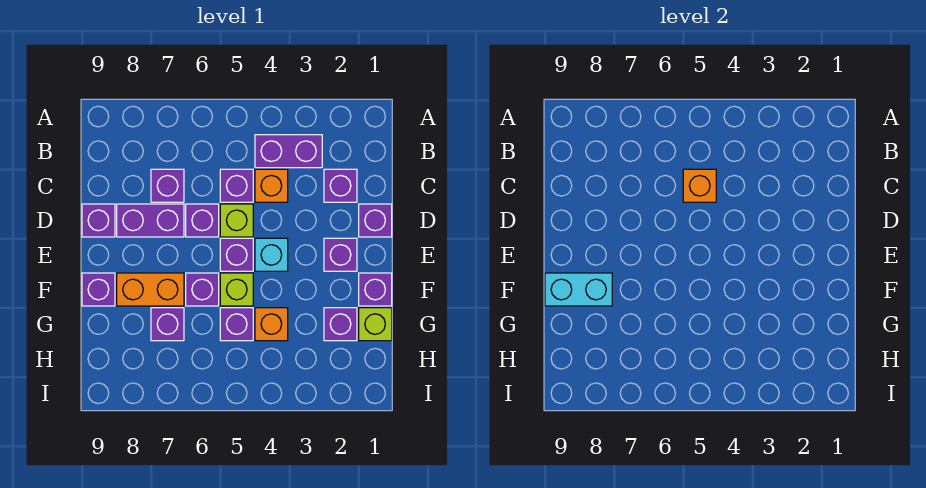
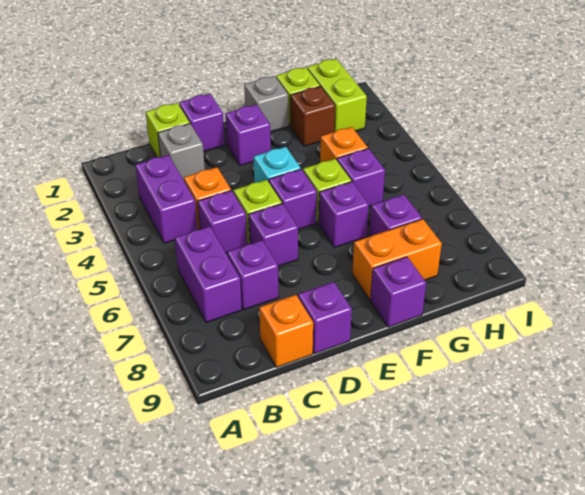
none -> lime brick C1 level 1
purple brick C2 level 1 -> grey brick C2 level 1
orange brick C5 level 2 -> orange brick C9 level 1
purple brick D7:D8 level 1 -> purple brick B6:B7 level 1
purple brick F1 level 1 -> grey brick F1 level 1
orange brick F7:F8 level 1 -> orange brick F8:G8 level 1
cyan brick F8:F9 level 2 -> none
purple brick G2 level 1 -> brown brick G2 level 1
none -> lime brick H1:H2 level 1

